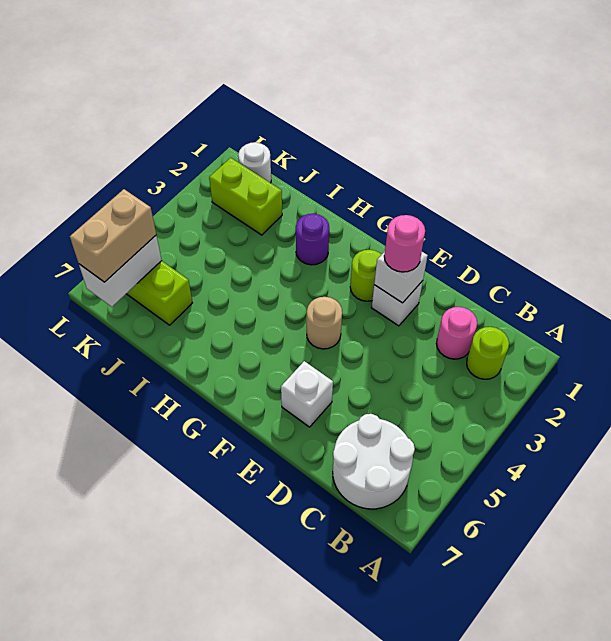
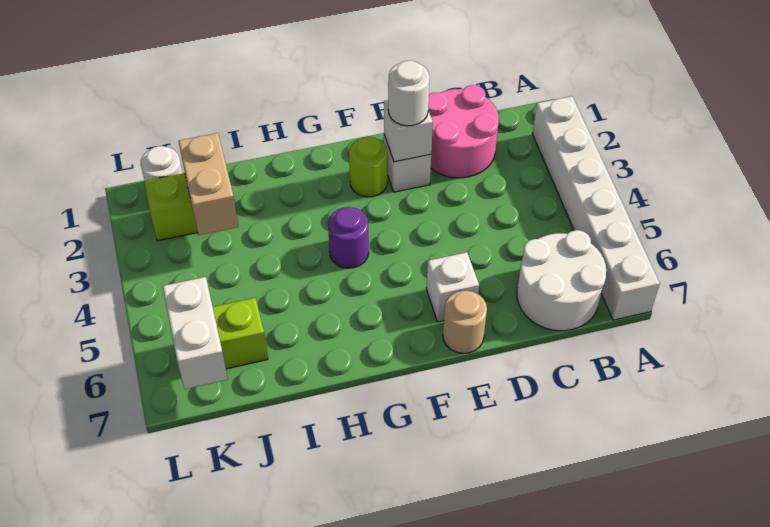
none -> white brick A2:A7 level 1
lime round brick B2 level 1 -> none
pink round brick C2 level 1 -> pink round brick C1:D2 level 1
pink round brick E2 level 3 -> white round brick E2 level 3
tan round brick F4 level 1 -> tan round brick E7 level 1
purple round brick H2 level 1 -> purple round brick G4 level 1
tan brick K6:K7 level 3 -> tan brick J2:J3 level 2

